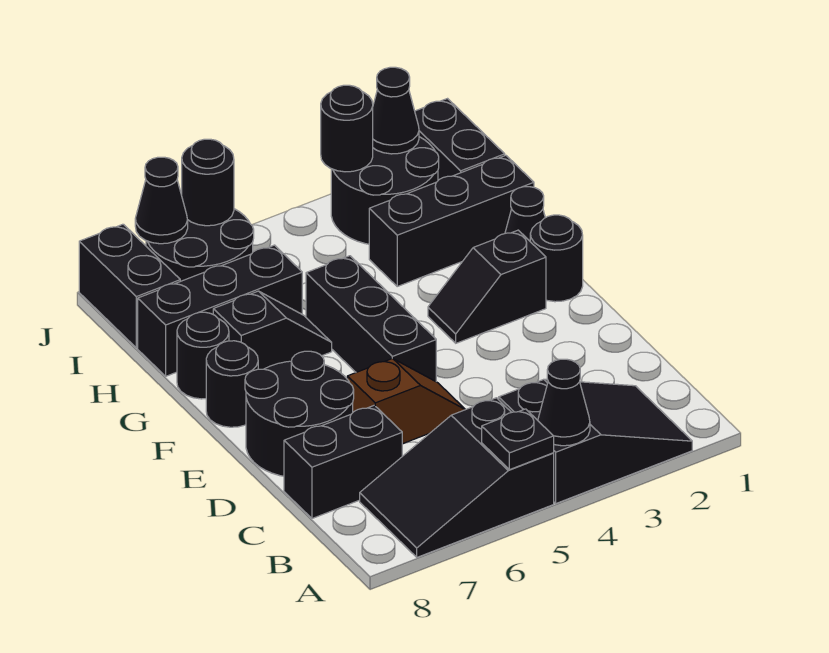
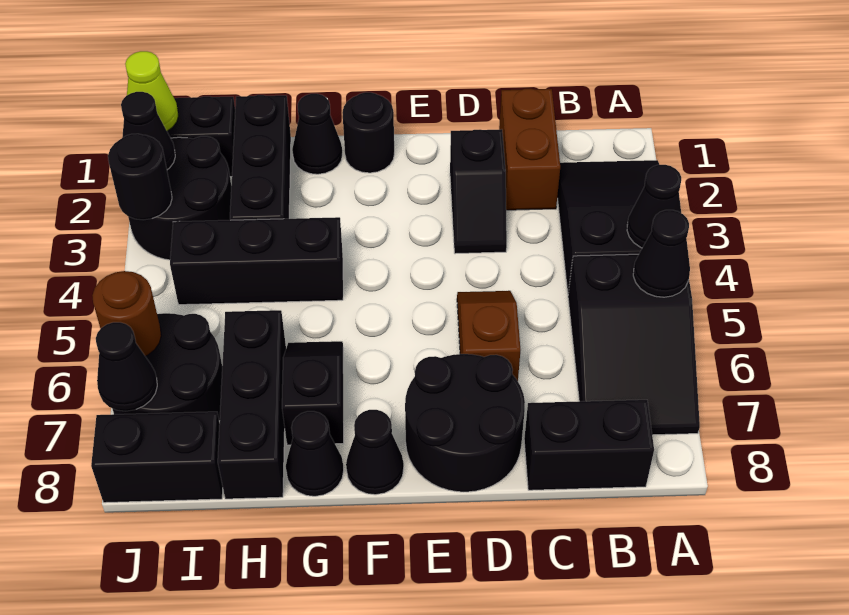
black plate A5 level 2 -> black cone A5 level 2
none -> brown brick C1:C2 level 1
black brick C7:C8 level 1 -> black brick B8:C8 level 1
black brick E5:G5 level 1 -> black brick G4:I4 level 1
black slope F2:F3 level 1 top 2 -> black slope D2:D3 level 1 top 2
black round brick F8 level 1 -> black cone F8 level 1
black round brick G8 level 1 -> black cone G8 level 1
none -> lime cone J1 level 2
black round brick J6 level 2 -> brown round brick J6 level 2

